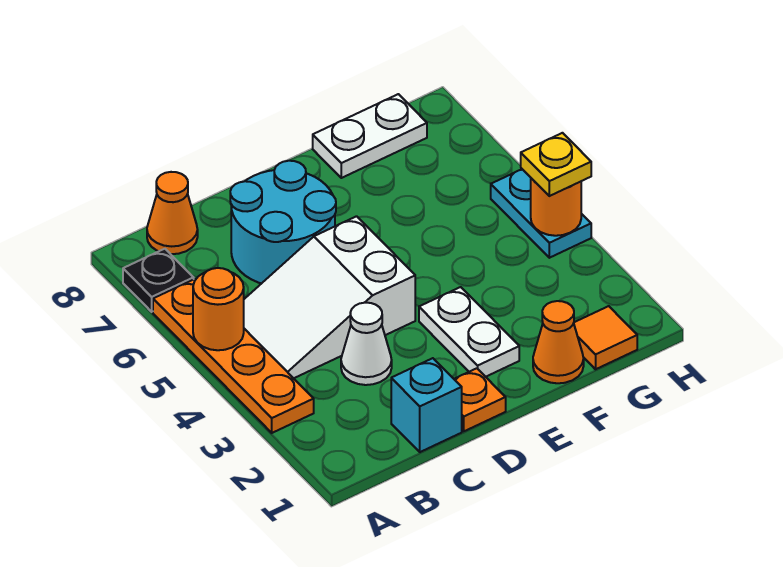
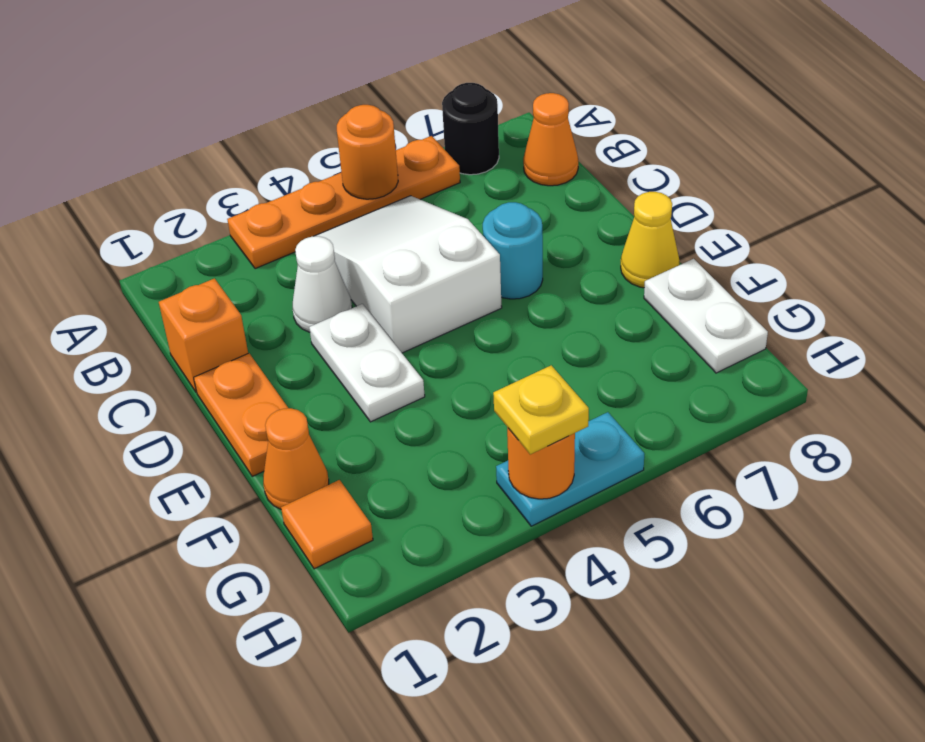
black plate A7 level 1 -> black round brick A7 level 1
cyan brick C1 level 1 -> orange brick C1 level 1
cyan round brick C6:D7 level 1 -> cyan round brick D6 level 1
orange plate D1 level 1 -> orange plate D1:E1 level 1
white plate E2:E3 level 1 -> white plate D3:E3 level 1
none -> yellow cone E8 level 1

